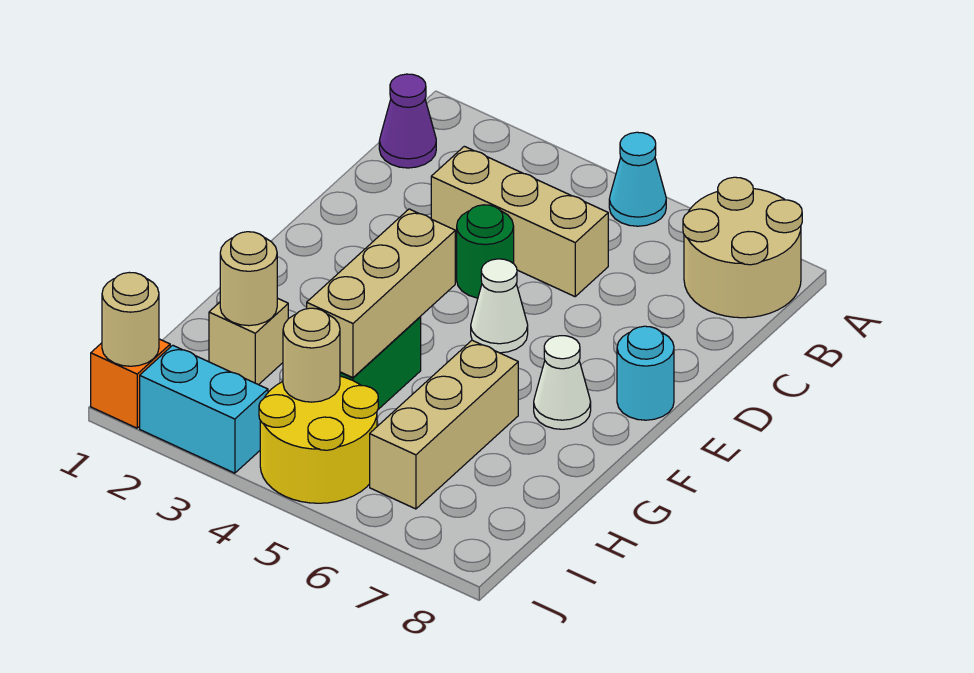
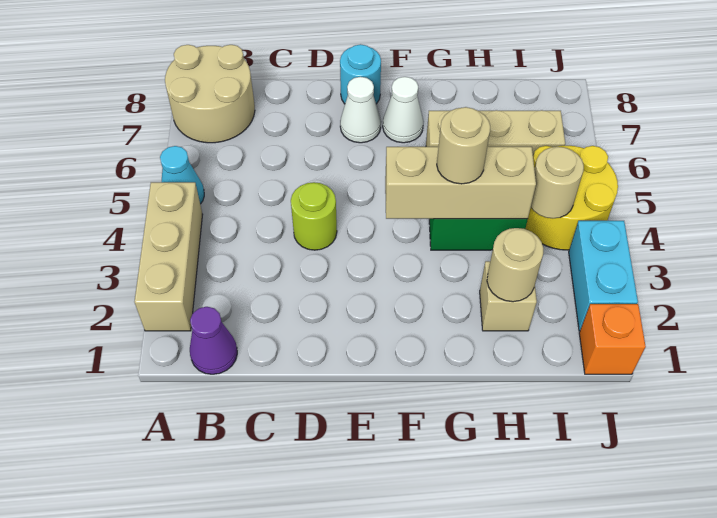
tan brick C3:C5 level 1 -> tan brick A2:A4 level 1
green round brick D4 level 1 -> lime round brick D4 level 1
white cone E5 level 1 -> white cone E7 level 1
tan round brick J1 level 2 -> tan round brick G4 level 3

